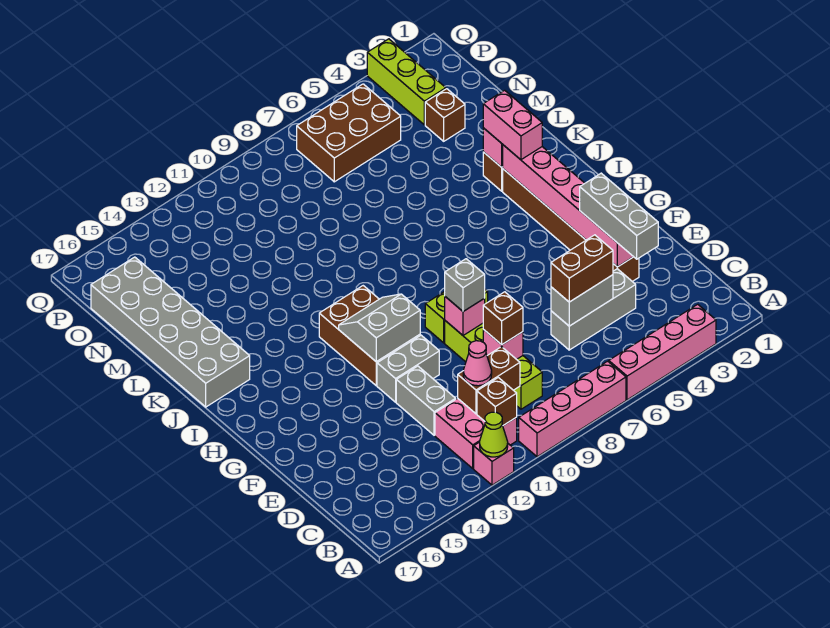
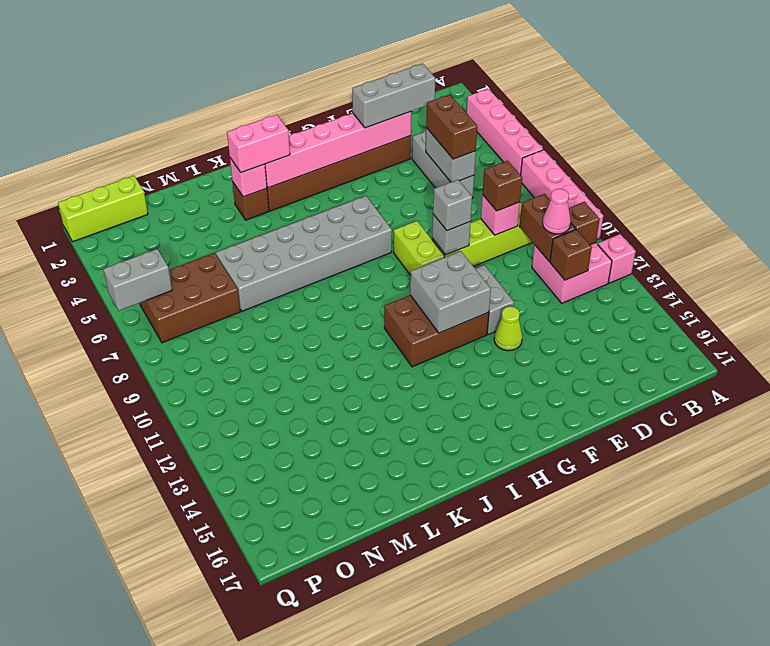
lime cone A12 level 2 -> lime cone F13 level 1
grey brick D12:E12 level 1 -> grey brick P6:Q6 level 2
pink brick F9 level 2 -> grey brick F9 level 2
grey slope G11:H12 level 2 top G -> grey brick G11:H12 level 2
grey brick J16:O17 level 1 -> grey brick H6:M7 level 1
brown brick N3 level 1 -> brown brick C12 level 2
lime brick O3:Q3 level 1 -> lime brick O1:Q1 level 1
brown brick O5:P7 level 1 -> brown brick N6:P7 level 1

